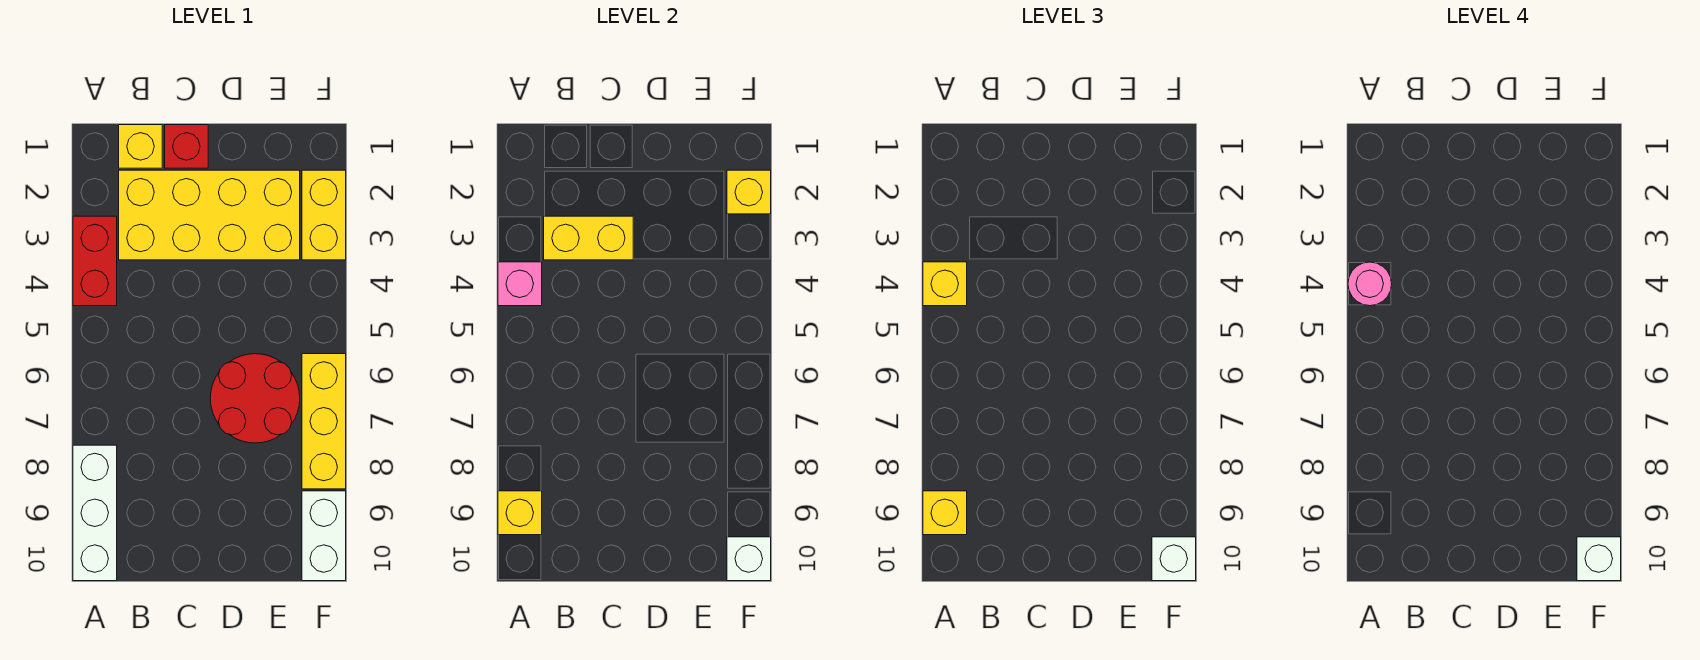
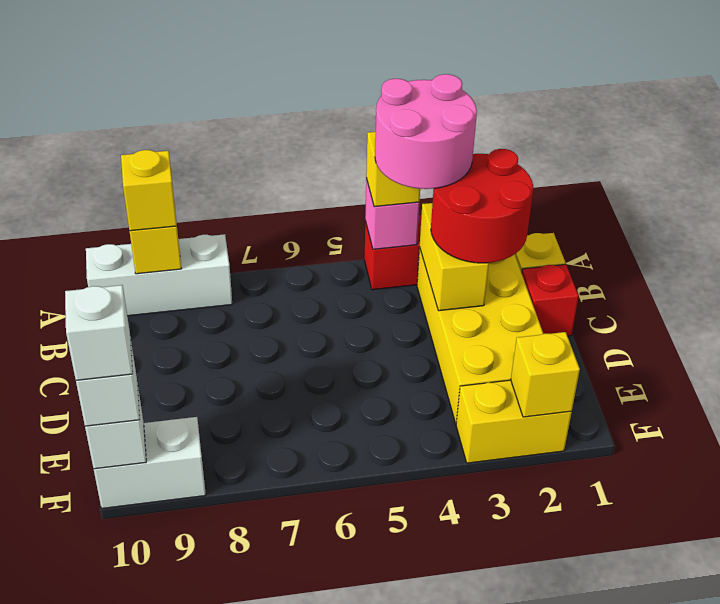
pink round brick A4 level 4 -> pink round brick A3:B4 level 4
red round brick D6:E7 level 1 -> red round brick B2:C3 level 3
yellow brick F6:F8 level 1 -> none

